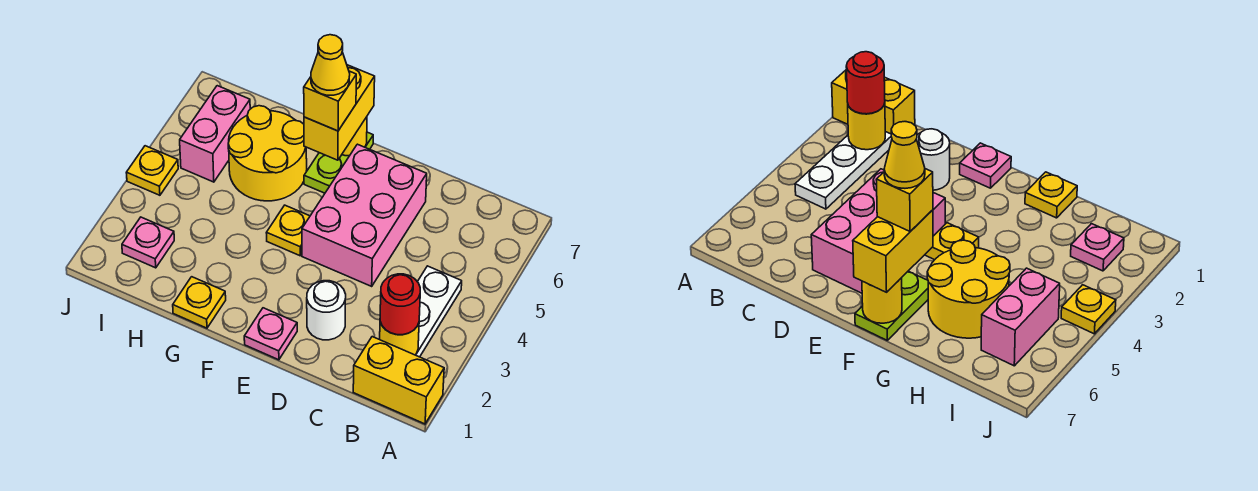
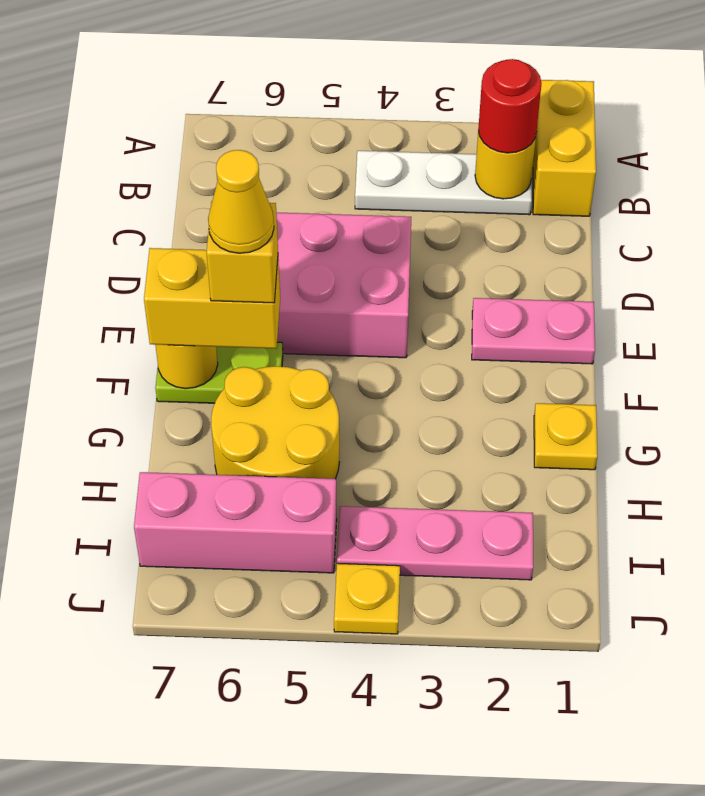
white round brick D2 level 1 -> none
pink plate E1 level 1 -> pink plate E1:E2 level 1
yellow plate F4 level 1 -> none
pink plate I2 level 1 -> pink plate I2:I4 level 1
pink brick I5:I6 level 1 -> pink brick I5:I7 level 1

